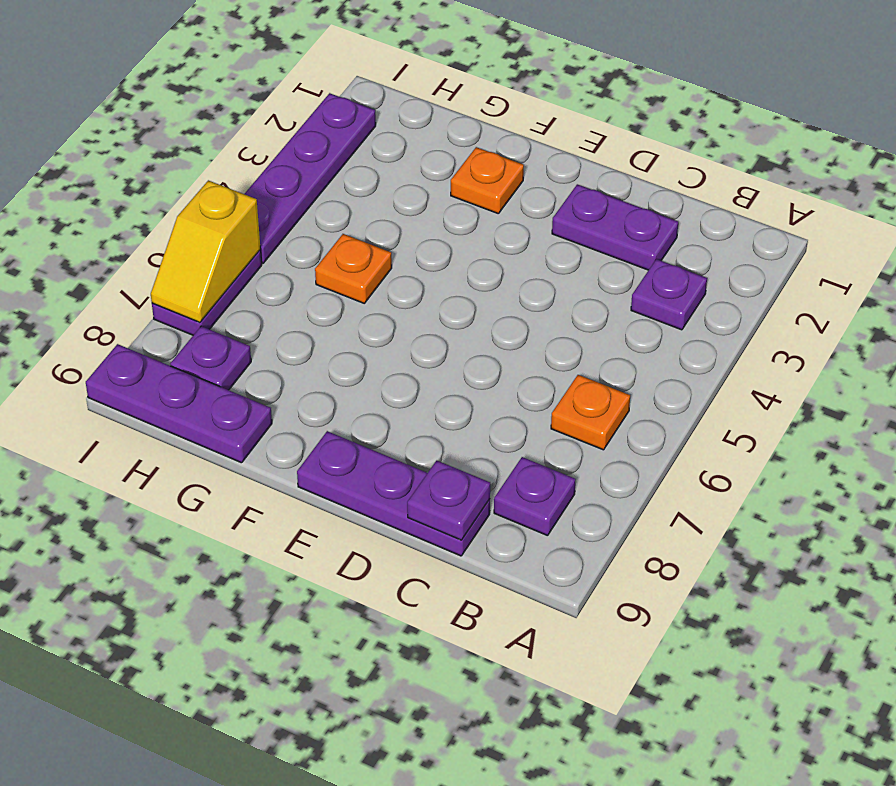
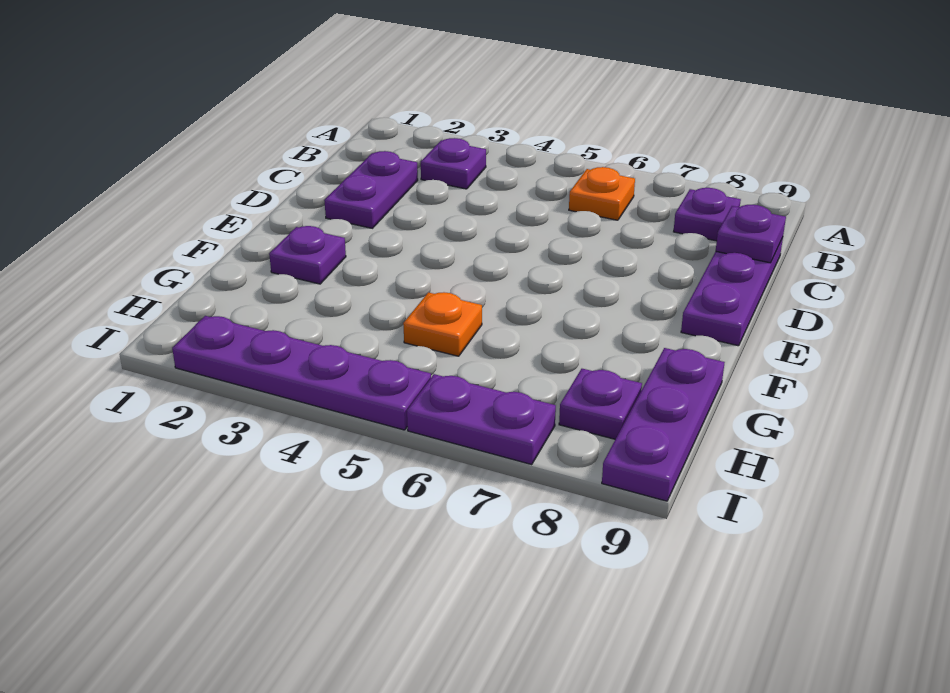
orange plate F2 level 1 -> purple plate F2 level 1
yellow slope I6:I7 level 2 top 6 -> none

